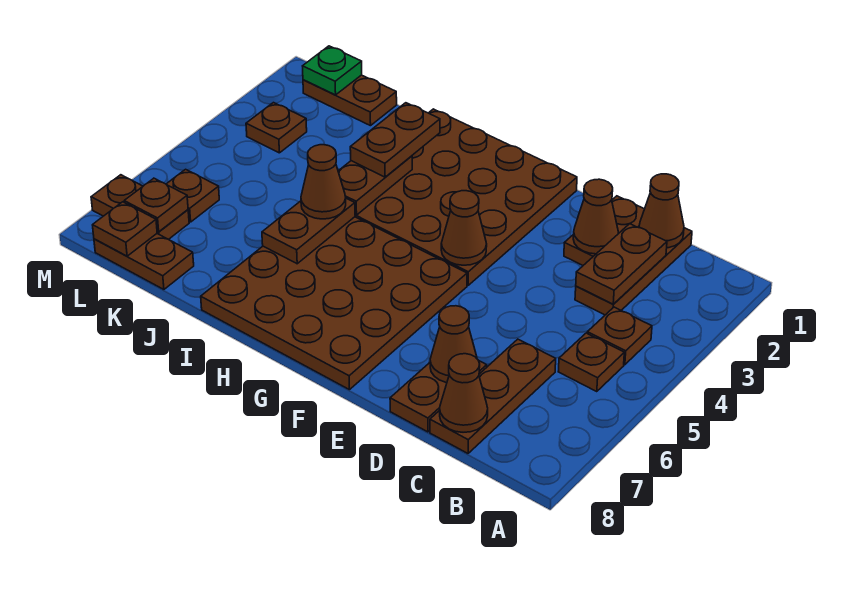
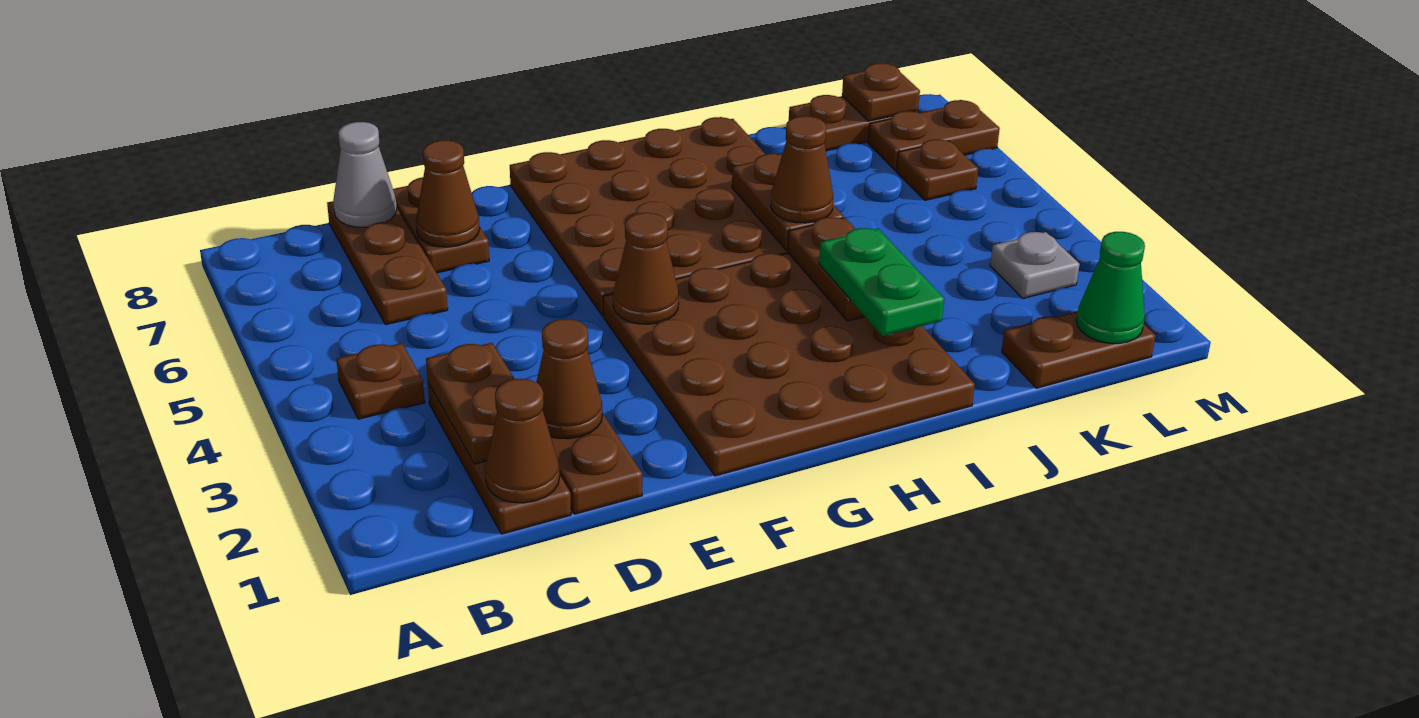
brown plate B5 level 1 -> none
brown cone C8 level 2 -> grey cone C8 level 2
brown plate I2:I3 level 3 -> green plate I2:I3 level 3
green plate L1 level 2 -> green cone L1 level 2
brown plate L3 level 1 -> grey plate L3 level 1
brown plate L7 level 2 -> none

